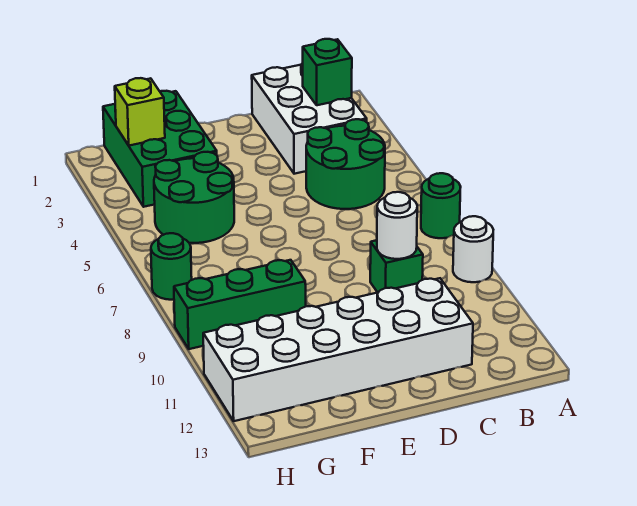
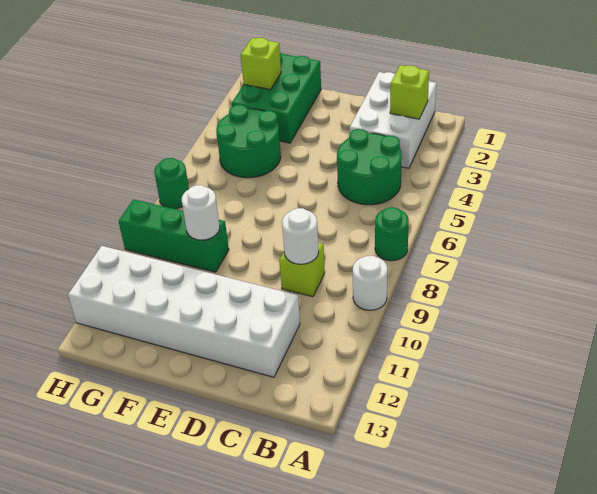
green brick B2 level 2 -> lime brick B2 level 2
green brick C9 level 1 -> lime brick C9 level 1
none -> white round brick F9 level 2

